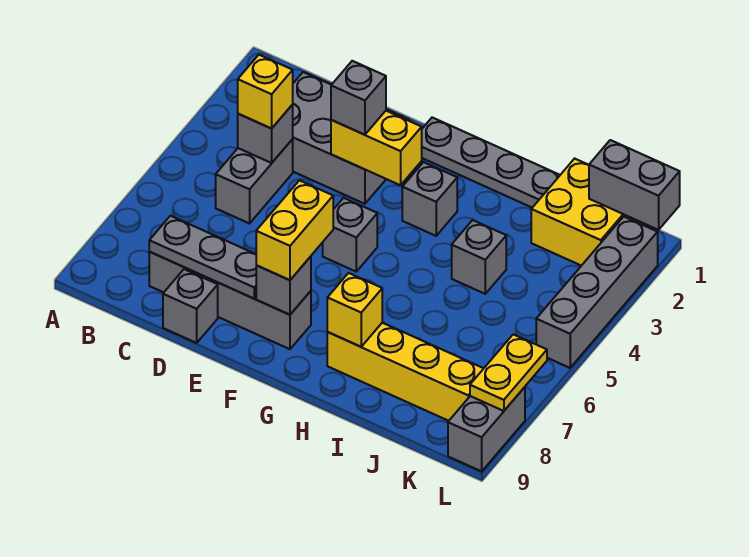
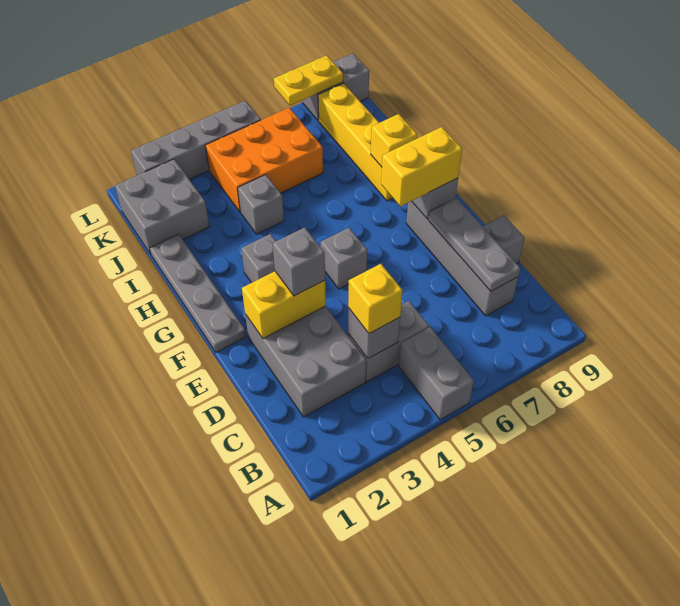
yellow brick E3:F3 level 2 -> yellow brick E2:E3 level 2
yellow brick J1:K2 level 1 -> grey brick J1:K2 level 1
none -> orange brick J4:K6 level 1
grey brick K1:L1 level 2 -> grey brick A5:B5 level 1

